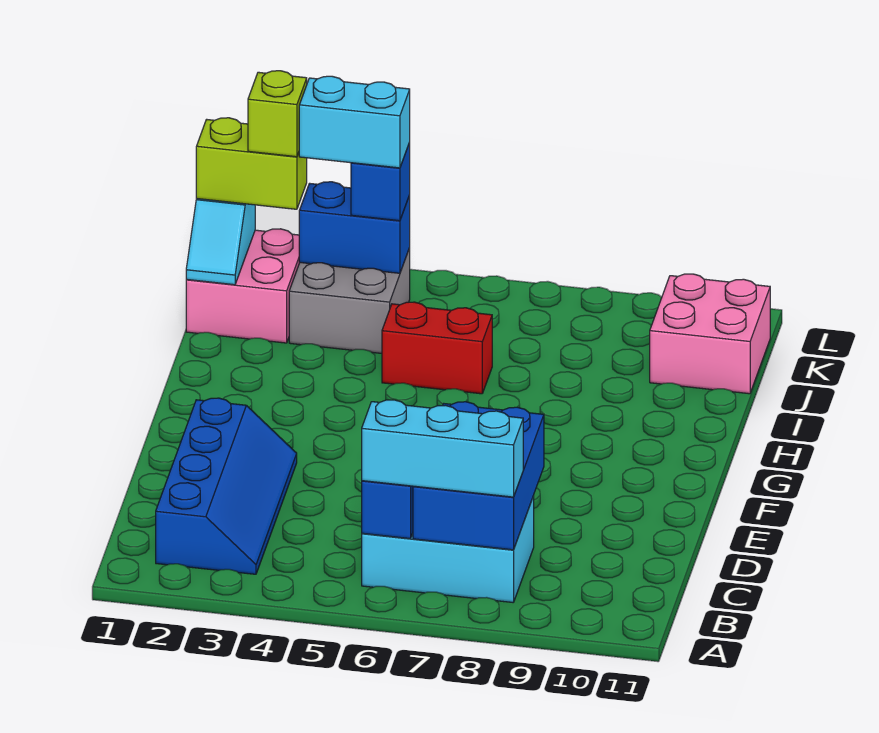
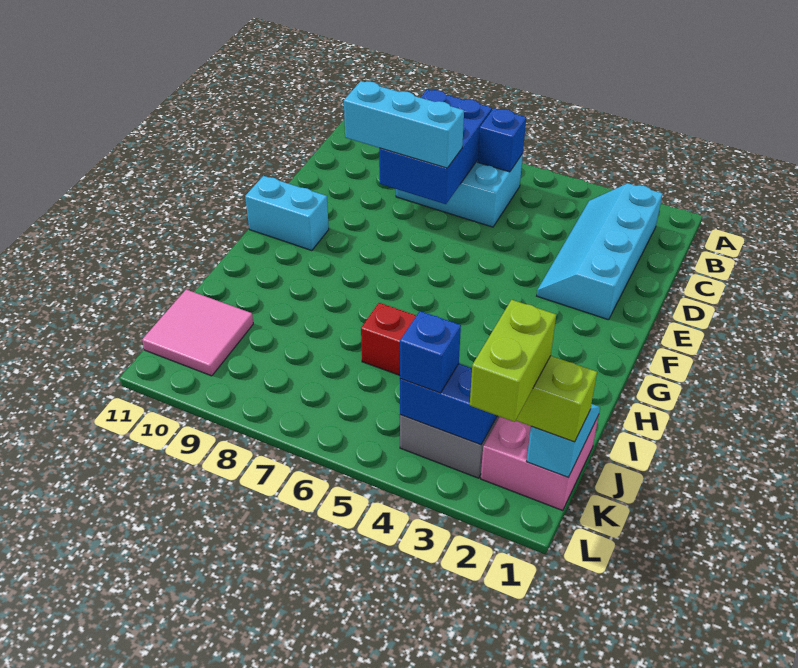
blue slope B2:E3 level 1 top 2 -> cyan slope B2:E3 level 1 top 2
cyan brick B6:B8 level 3 -> cyan brick D7:D9 level 3
pink brick J10:K11 level 1 -> pink tile J10:K11 level 1
lime brick K2 level 4 -> lime brick K2:L2 level 4
cyan brick K3:K4 level 4 -> cyan brick F10:F11 level 1

